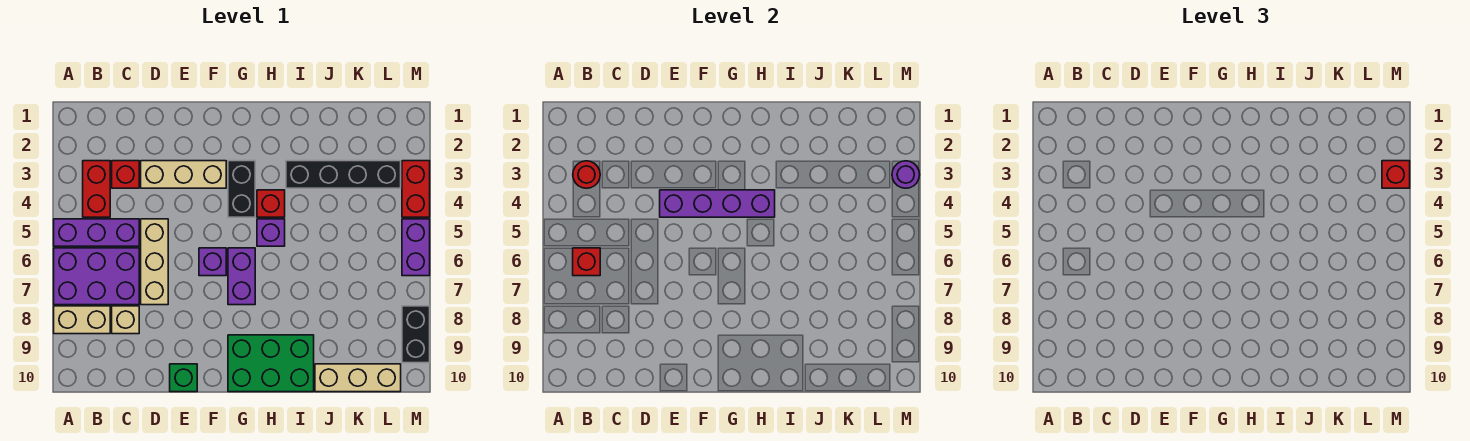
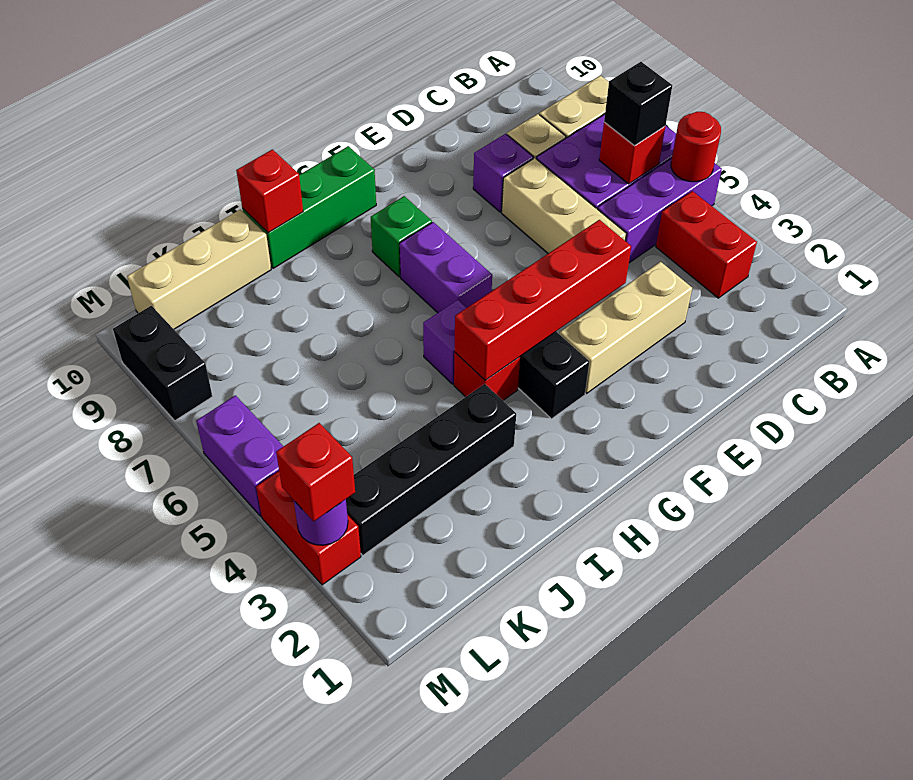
red round brick B3 level 2 -> red round brick A5 level 2
none -> black brick B6 level 3
red brick C3 level 1 -> red brick I10 level 2
purple brick E4:H4 level 2 -> red brick E4:H4 level 2
green brick E10 level 1 -> green brick G8 level 1
purple brick F6 level 1 -> purple brick D8 level 1
green brick G9:I10 level 1 -> green brick G10:I10 level 1

